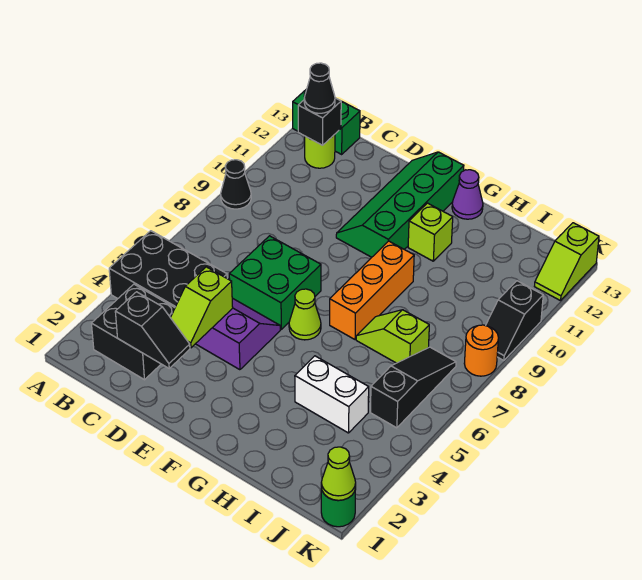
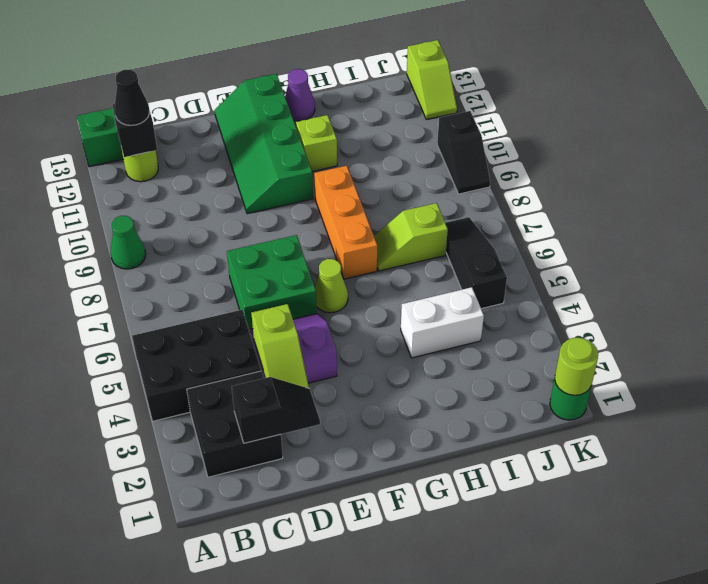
black cone A9 level 1 -> green cone A9 level 1
lime cone K1 level 2 -> lime round brick K1 level 2
orange round brick K8 level 1 -> none

